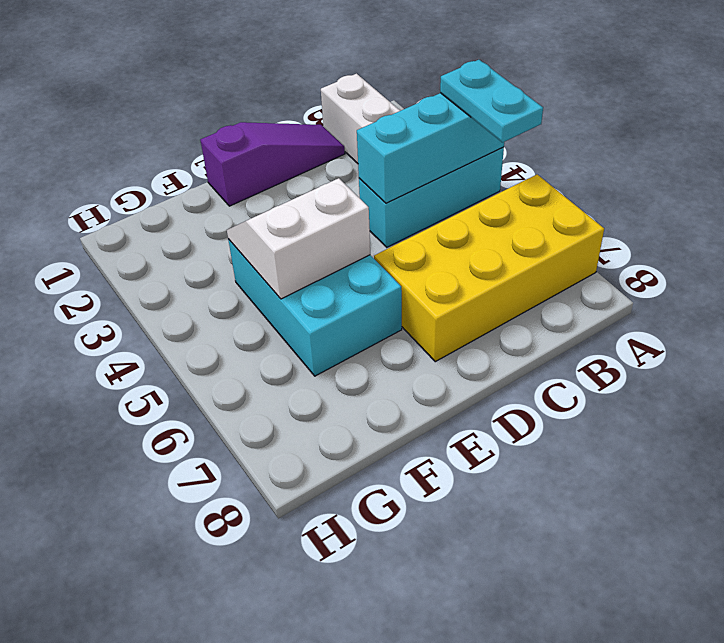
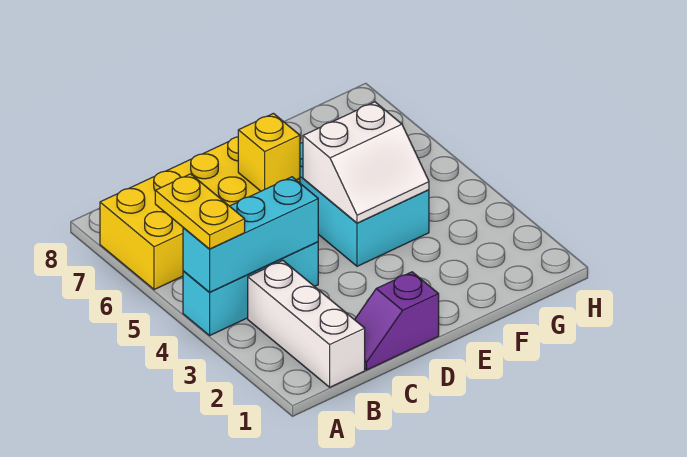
cyan plate A4:A5 level 3 -> yellow plate A4:A5 level 3
purple slope C1:E1 level 1 top E -> purple slope C1:D1 level 1 top D
none -> yellow brick D6 level 2

